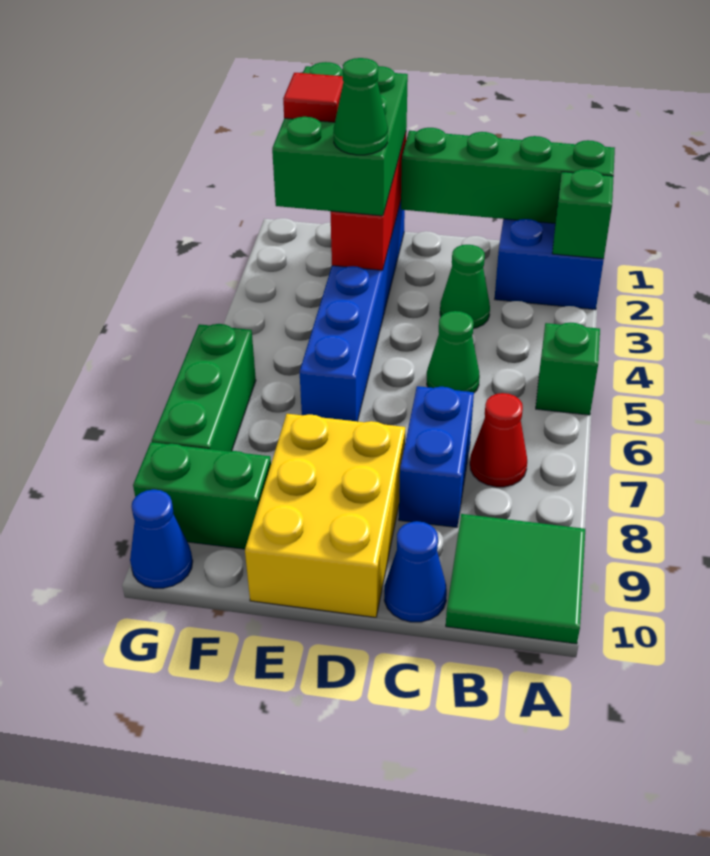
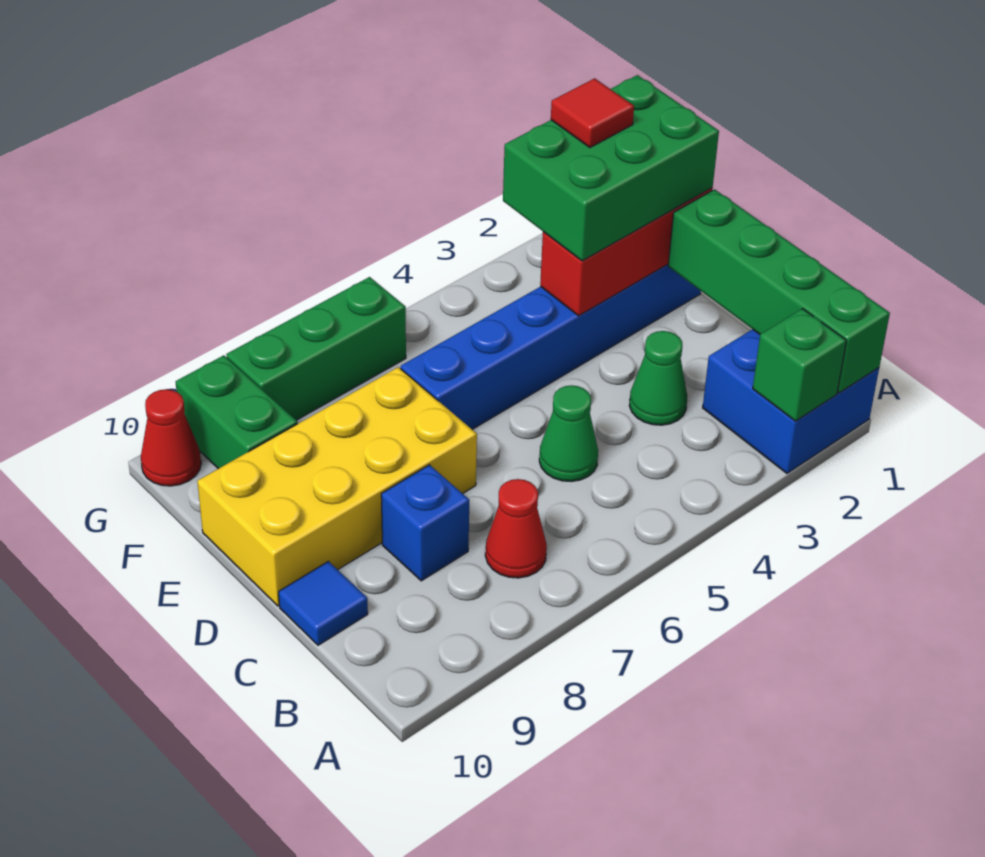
green brick A5 level 1 -> none
green tile A9:B10 level 1 -> none
blue brick C7:C8 level 1 -> blue brick C8 level 1
blue cone C10 level 1 -> blue tile C10 level 1
yellow brick D8:E10 level 1 -> yellow brick D7:E10 level 1
green cone E3 level 4 -> none
blue cone G10 level 1 -> red cone G10 level 1

